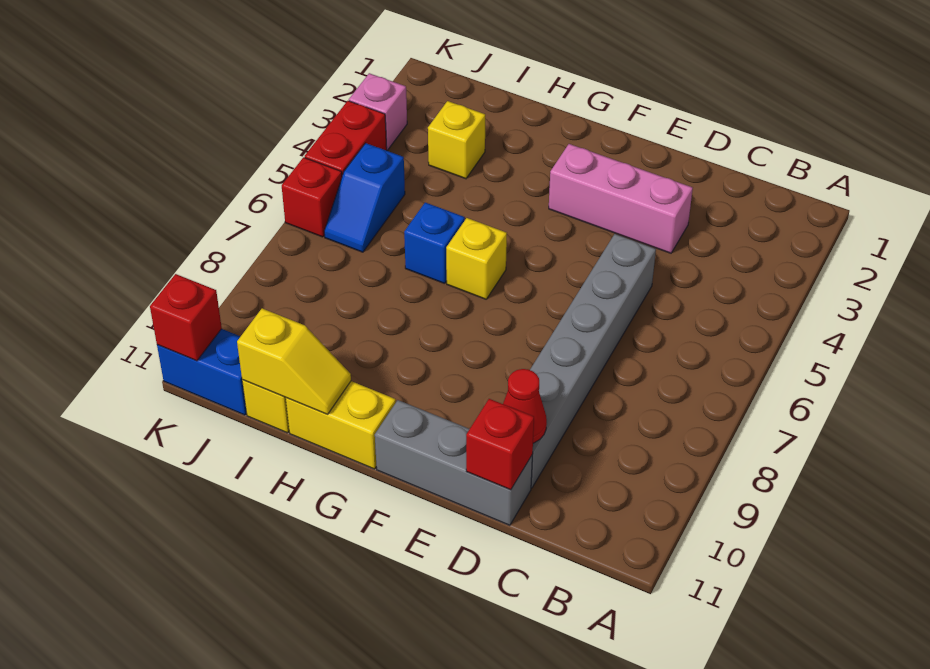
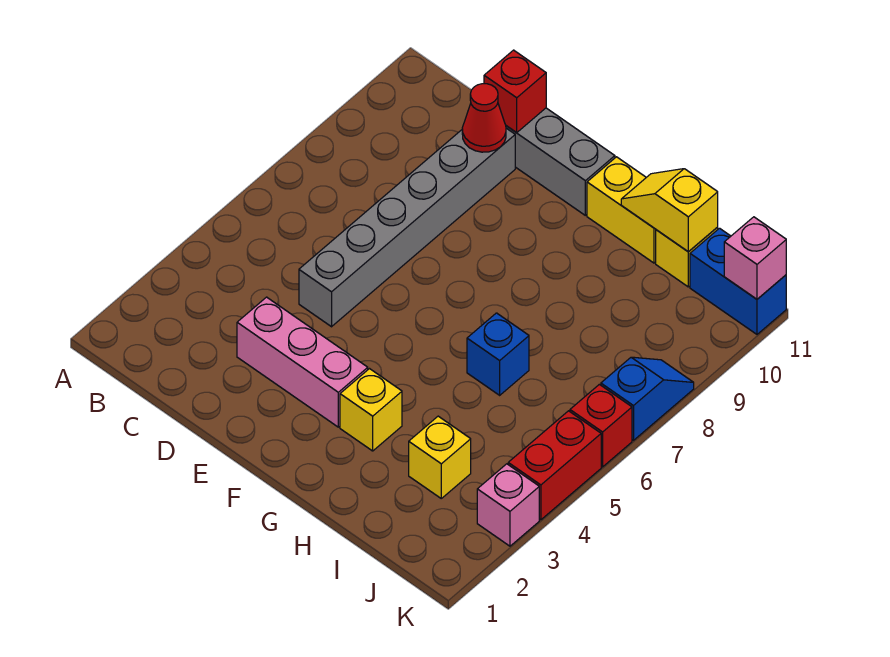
yellow brick G6 level 1 -> yellow brick G3 level 1
blue slope J5:J6 level 1 top 5 -> blue slope K7:K8 level 1 top 7
red brick K11 level 2 -> pink brick K11 level 2

